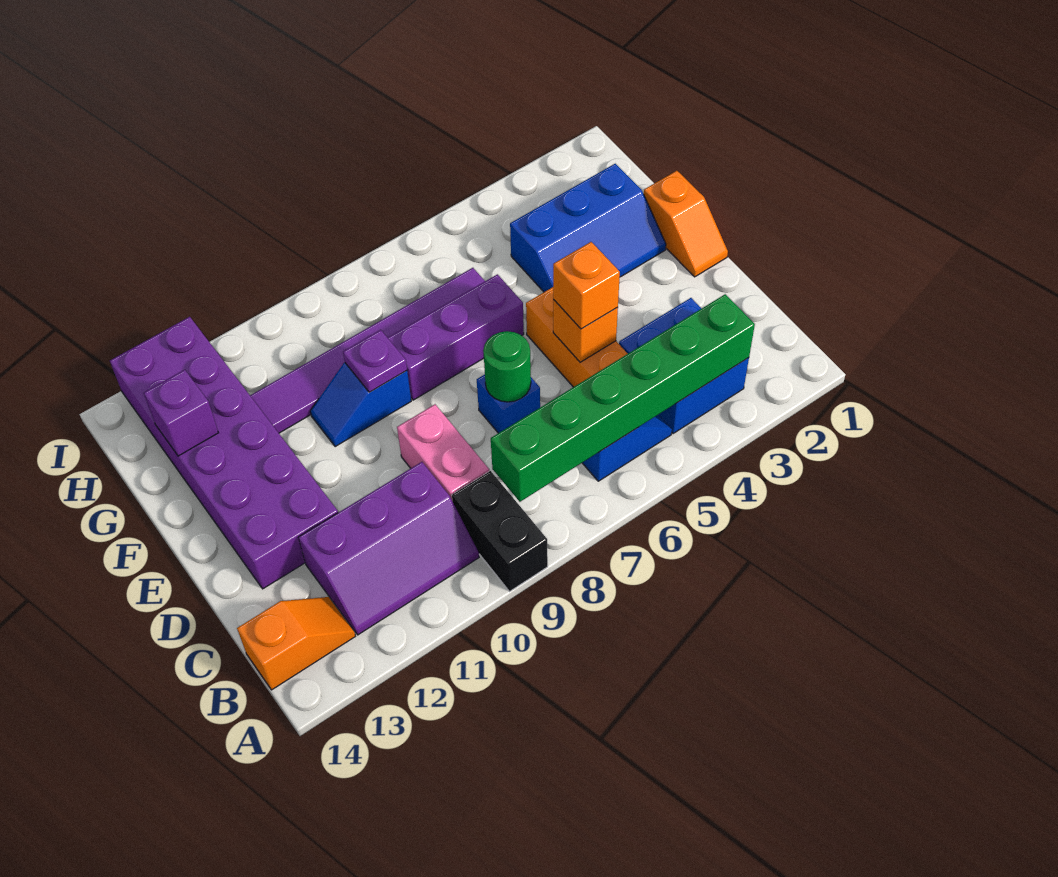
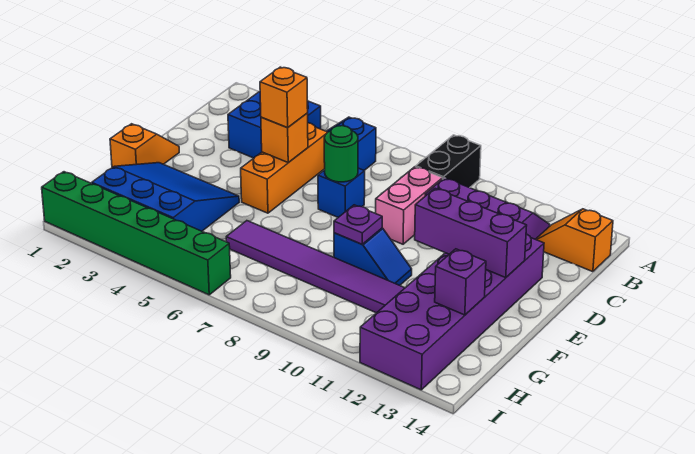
green brick B3:B8 level 2 -> green brick I1:I6 level 1
blue slope F2:G4 level 1 top G -> blue slope F2:H4 level 1 top H
purple brick F6:F8 level 1 -> purple brick E11:E13 level 2

